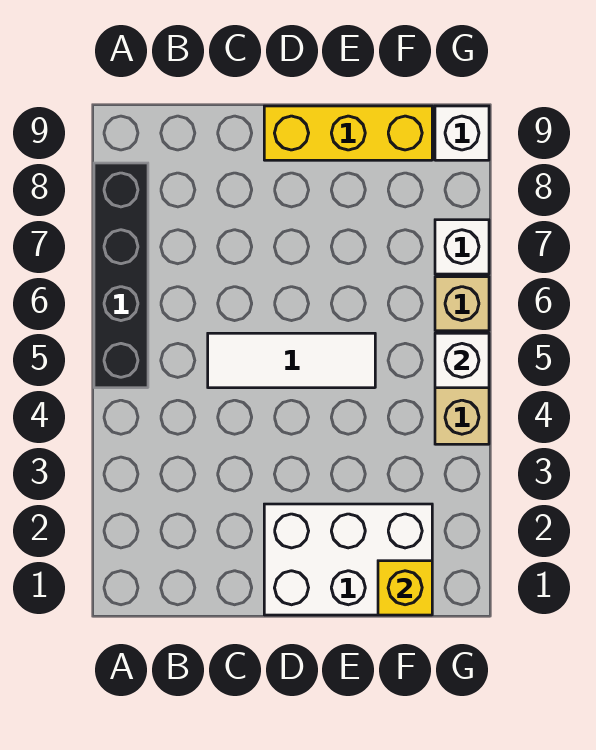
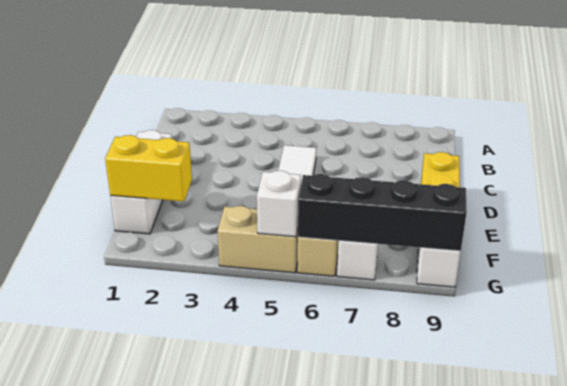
black brick A5:A8 level 1 -> black brick G6:G9 level 2
white brick D1:F2 level 1 -> white brick D1:F1 level 1
yellow brick F1 level 2 -> yellow brick F1:F2 level 2

